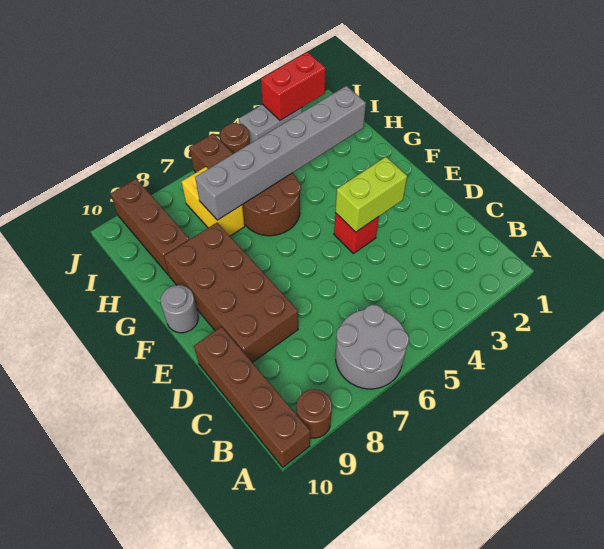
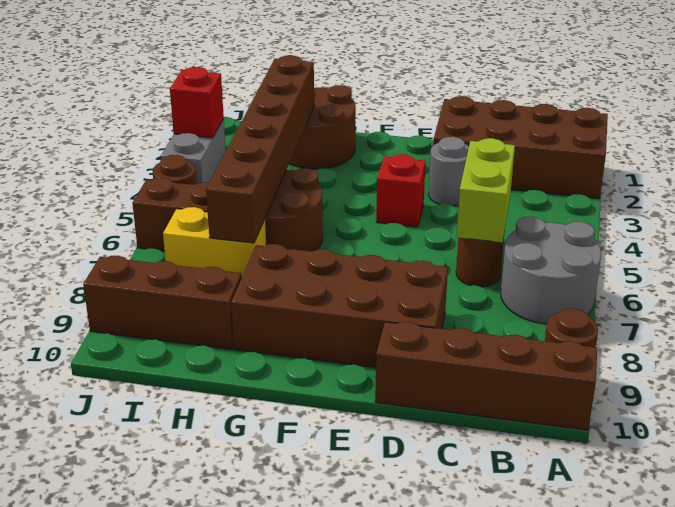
none -> brown brick A1:D2 level 1
none -> brown round brick C6 level 1
lime brick E3:E4 level 2 -> lime brick C5:C6 level 2
grey round brick F10 level 1 -> grey round brick D3 level 1
none -> brown round brick G1:H2 level 1
grey brick H2:H7 level 2 -> brown brick H2:H7 level 2
red brick J2:J3 level 2 -> red brick J3 level 2

